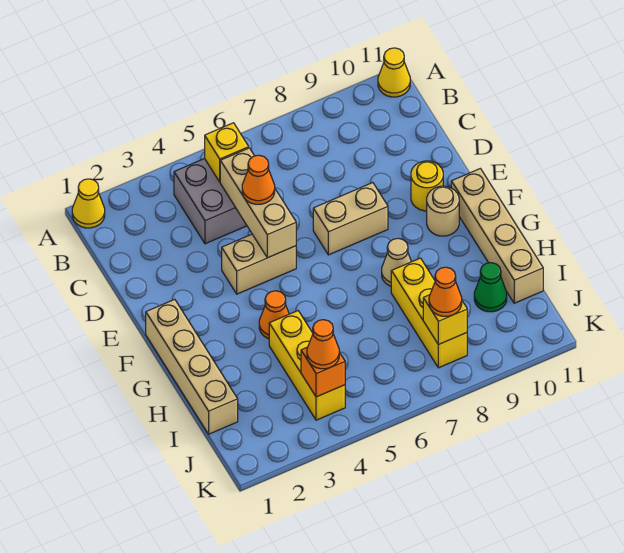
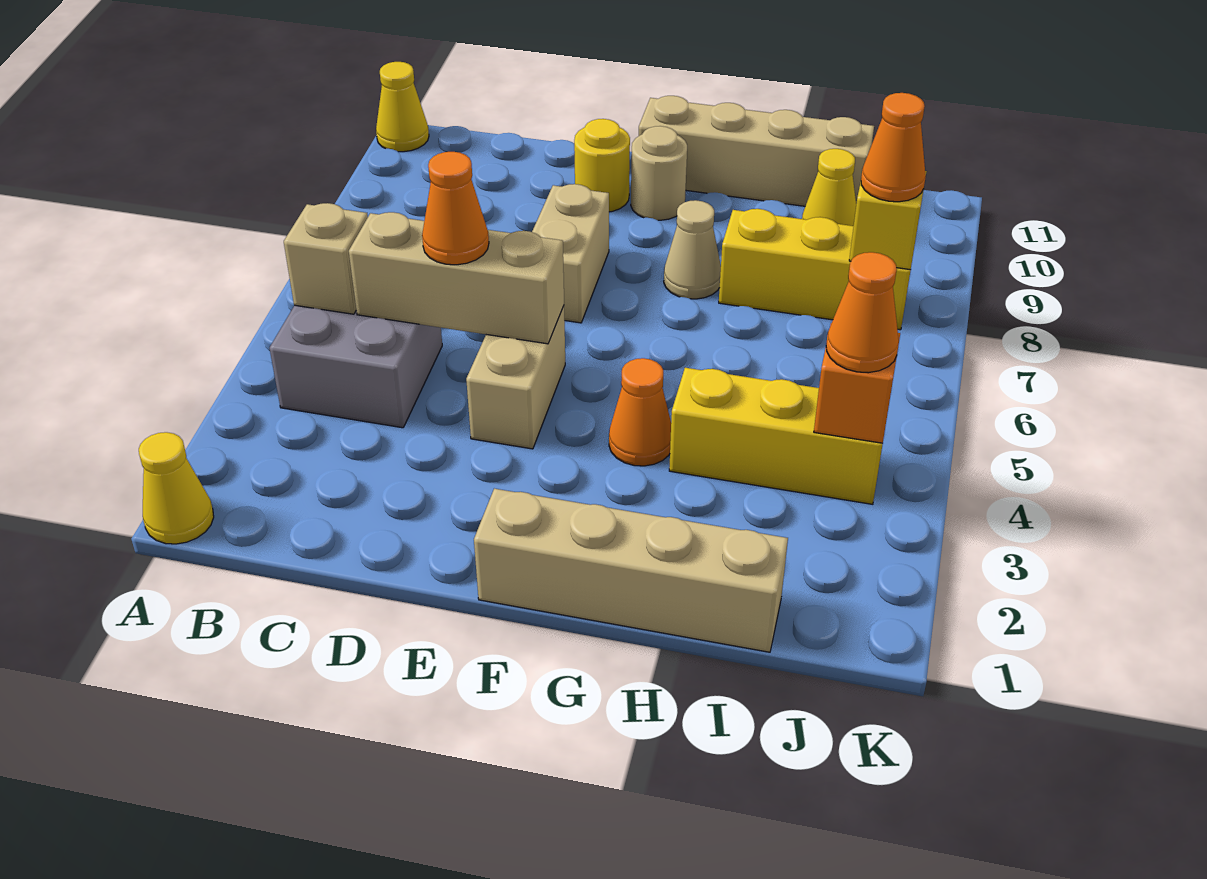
yellow brick B5 level 2 -> tan brick B5 level 2
green cone I10 level 1 -> yellow cone I10 level 1

